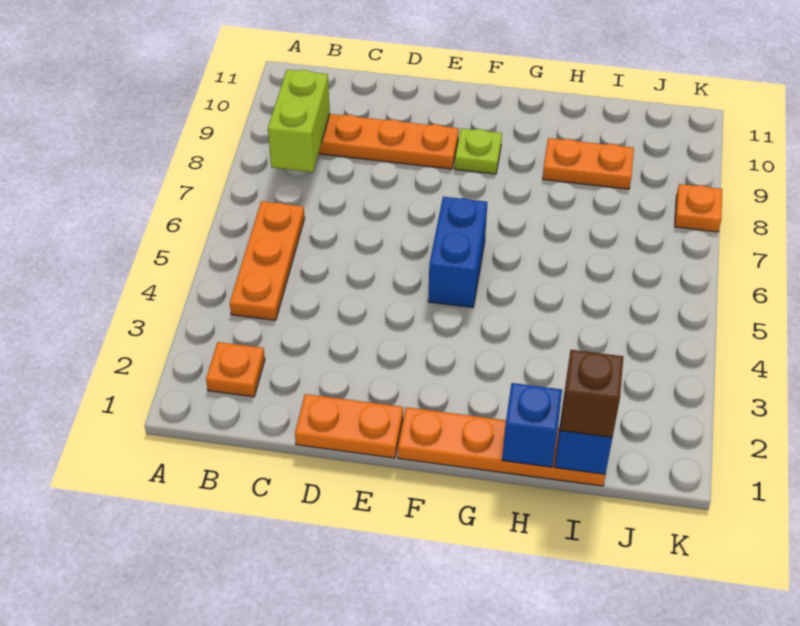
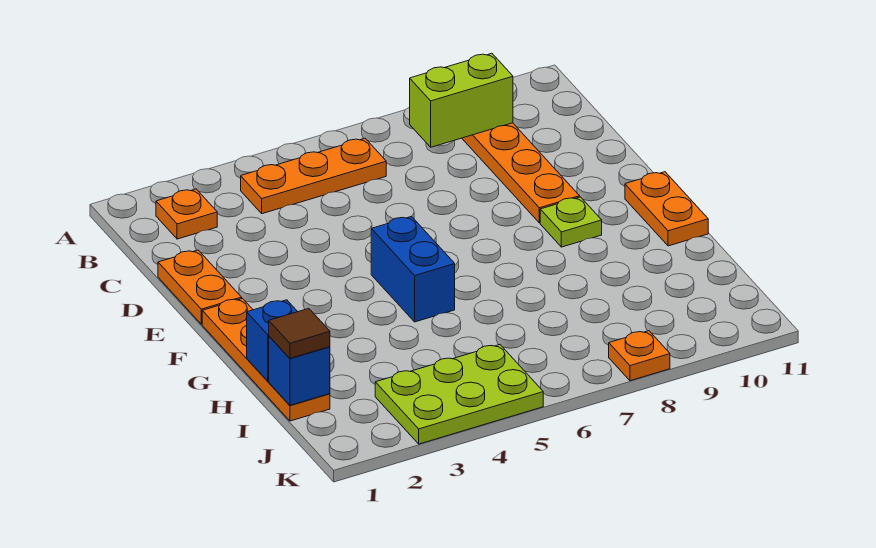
blue brick F5:F6 level 1 -> blue brick F5:G5 level 1
orange plate H9:I9 level 1 -> orange plate F11:G11 level 1
brown brick I1 level 3 -> brown tile I1 level 3
none -> lime plate J3:K5 level 1

